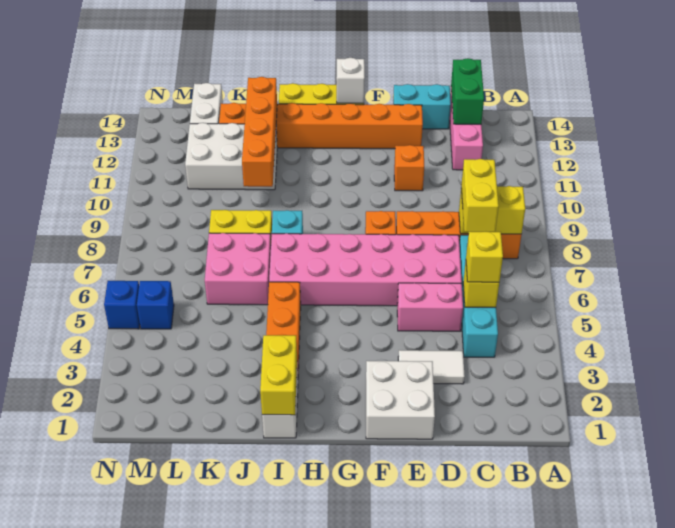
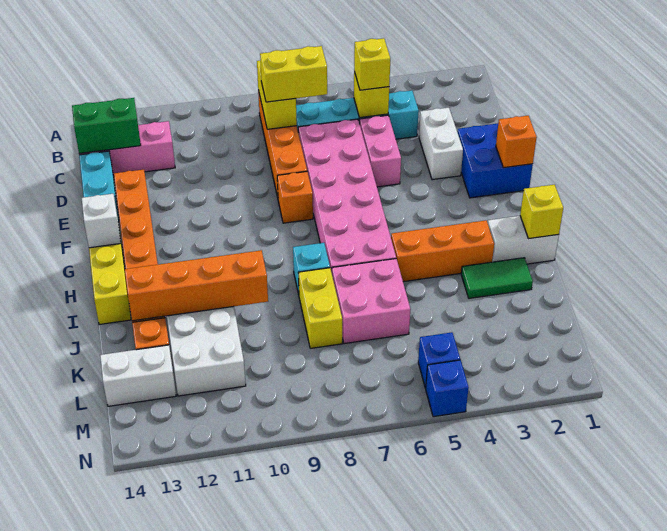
white tile D3:E3 level 1 -> white brick D3:E3 level 1
white brick E1:F2 level 1 -> blue brick E1:F2 level 1
orange brick E11 level 1 -> orange brick F1 level 2
yellow brick I1:I2 level 2 -> yellow brick I1 level 2
none -> green tile J2:J3 level 1

